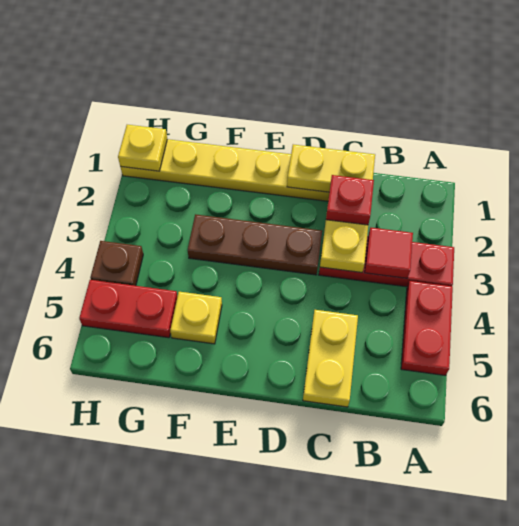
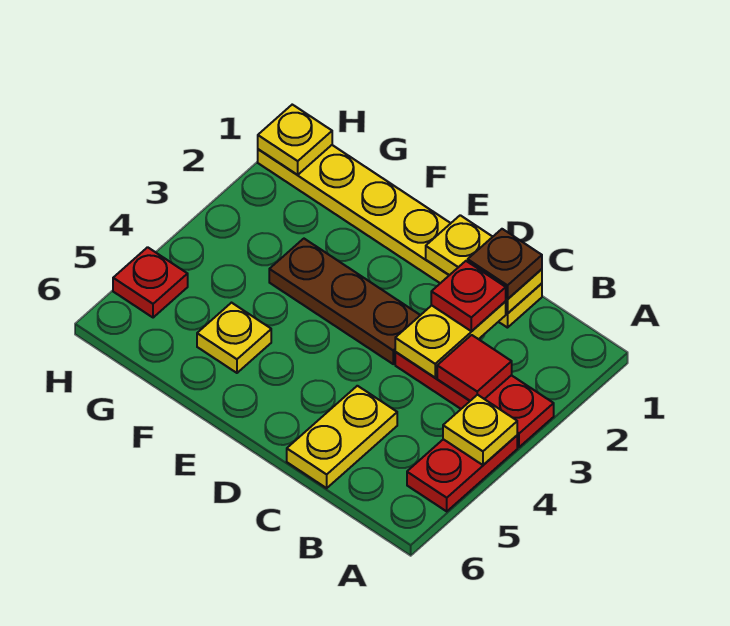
none -> yellow plate A4 level 2
red plate G5:H5 level 1 -> red plate H5 level 1
brown plate H4 level 1 -> brown plate C1 level 3

